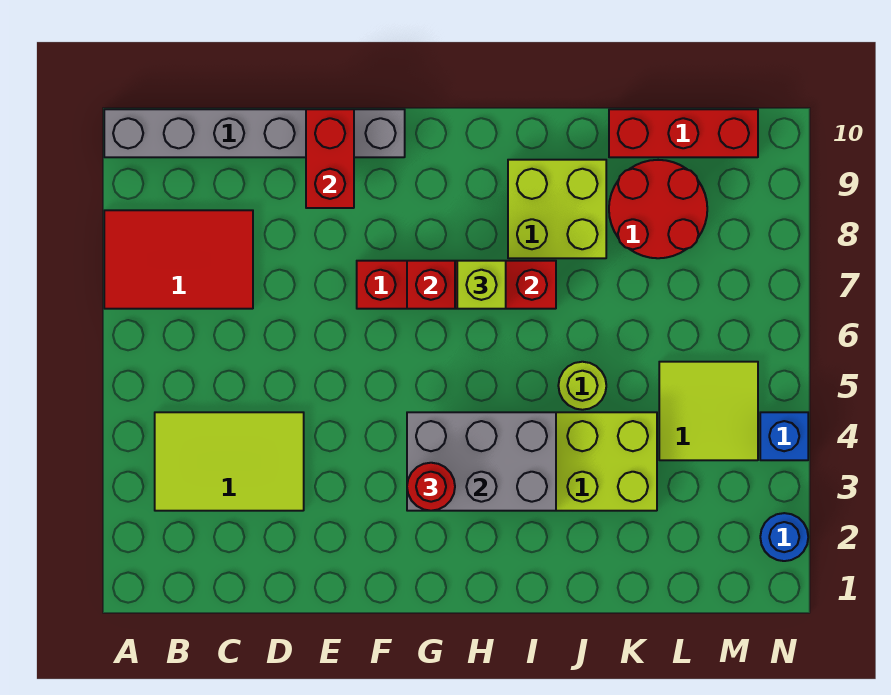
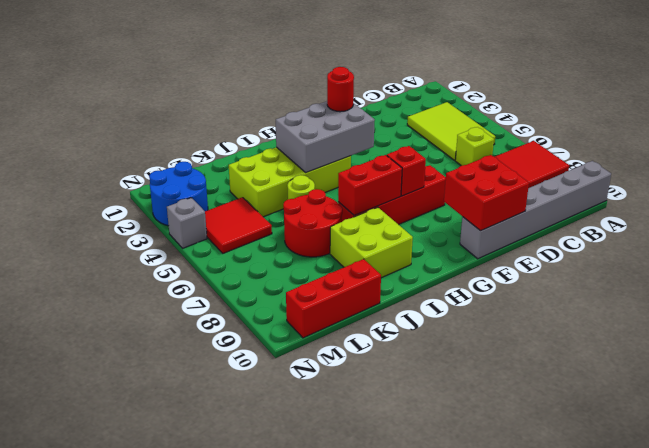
lime tile B3:D4 level 1 -> lime tile B3:C5 level 1
red brick E9:E10 level 2 -> red brick E9:F10 level 2
lime brick H7 level 3 -> lime brick C6 level 1
red round brick K8:L9 level 1 -> red round brick J6:K7 level 1
lime tile L4:M5 level 1 -> red tile L4:M5 level 1
blue round brick N2 level 1 -> blue round brick M2:N3 level 1
blue brick N4 level 1 -> grey brick N4 level 1

